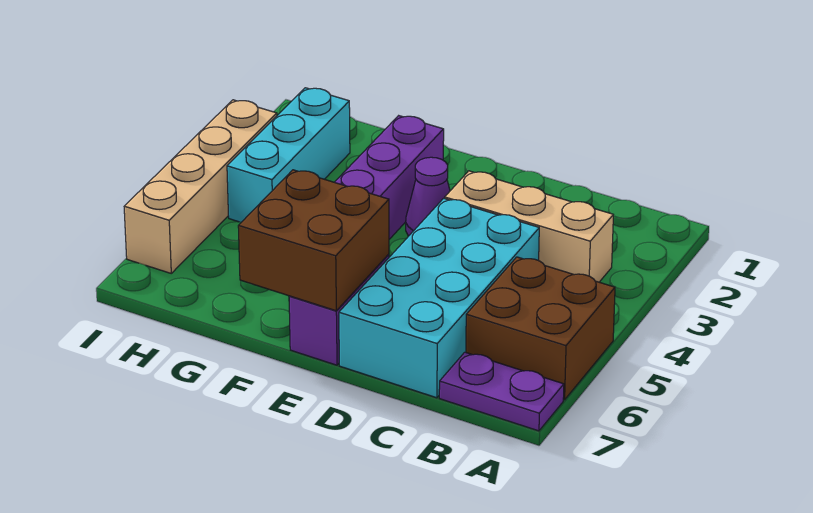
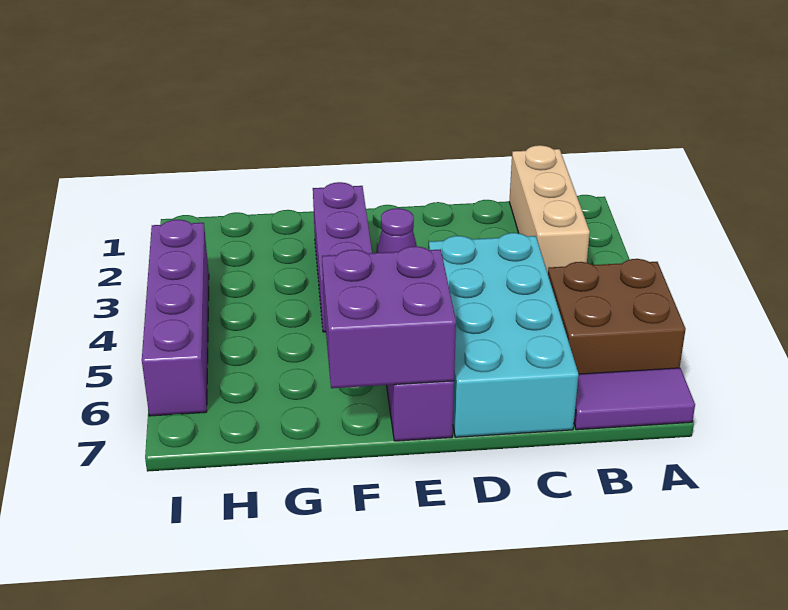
purple plate A7:B7 level 1 -> purple tile A7:B7 level 1
tan brick B3:D3 level 1 -> tan brick B1:B3 level 1
brown brick E6:F7 level 2 -> purple brick E6:F7 level 2
cyan brick H2:H4 level 1 -> none
tan brick I3:I6 level 1 -> purple brick I3:I6 level 1

